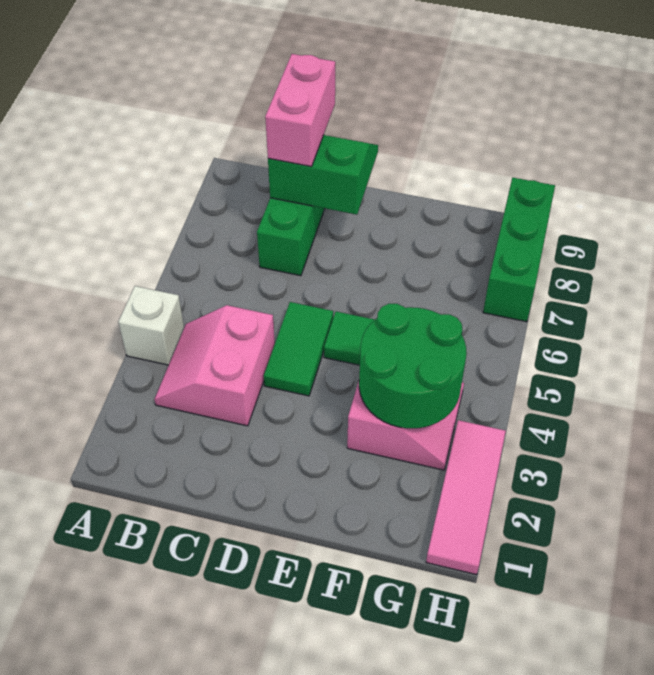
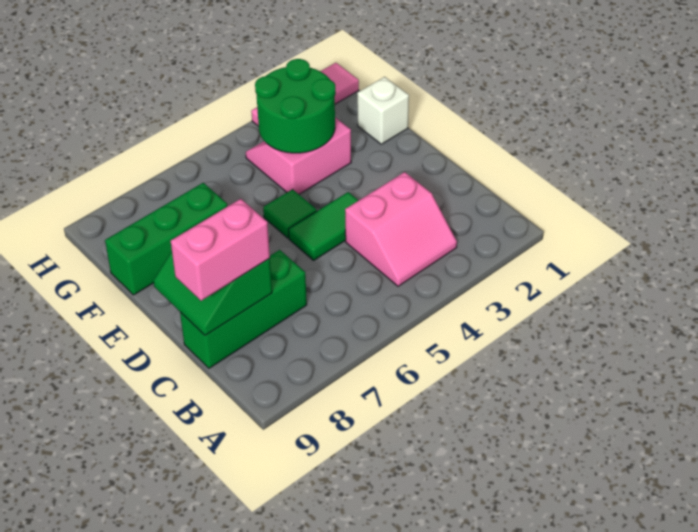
white brick A4 level 1 -> white brick F1 level 1
green brick H7:H9 level 1 -> green brick F7:F9 level 1

